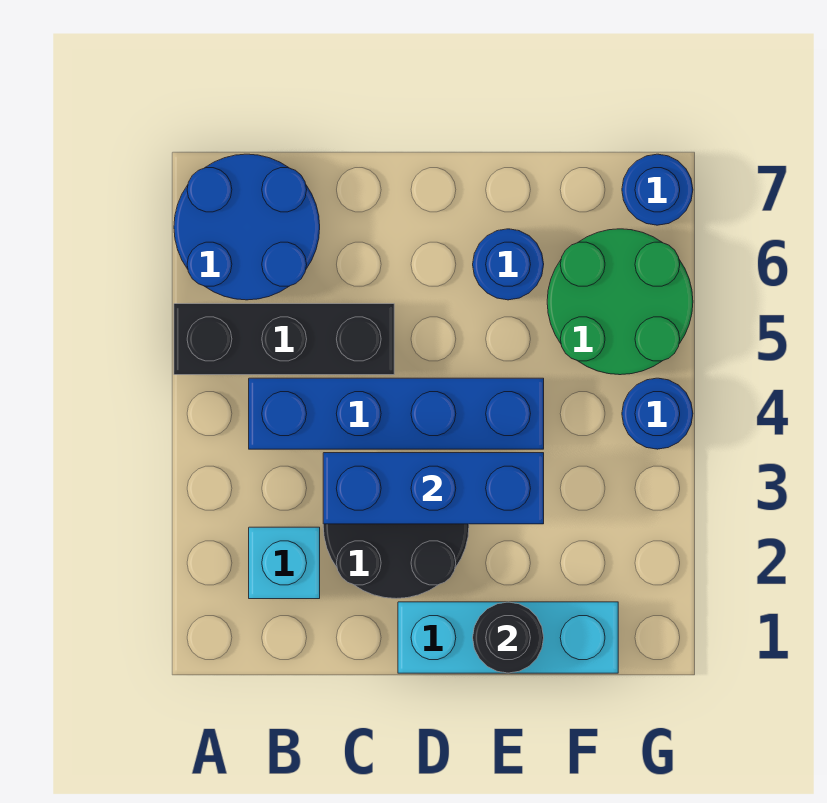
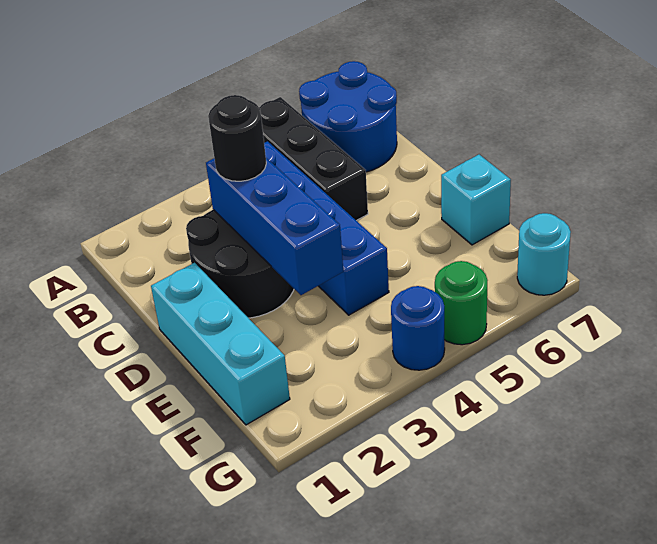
cyan brick B2 level 1 -> cyan brick E7 level 1
black round brick E1 level 2 -> black round brick C3 level 3
blue round brick E6 level 1 -> none
green round brick F5:G6 level 1 -> green round brick G5 level 1
blue round brick G7 level 1 -> cyan round brick G7 level 1

